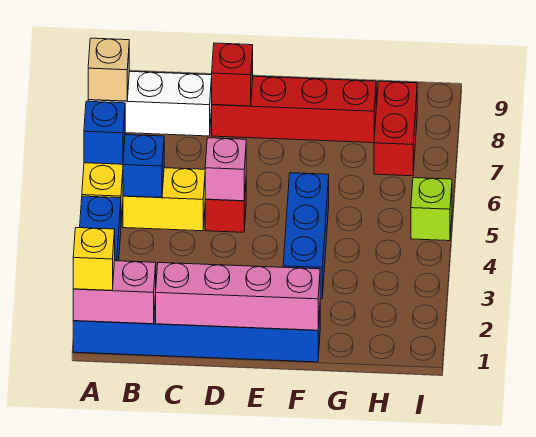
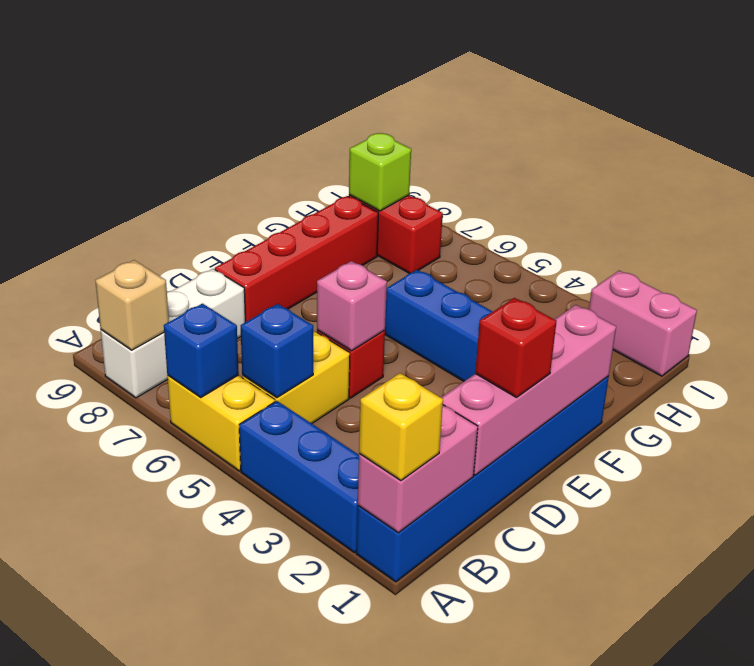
red brick D8 level 2 -> red brick D1 level 3
none -> pink brick I1:I2 level 1
lime brick I5 level 1 -> lime brick H8 level 2

